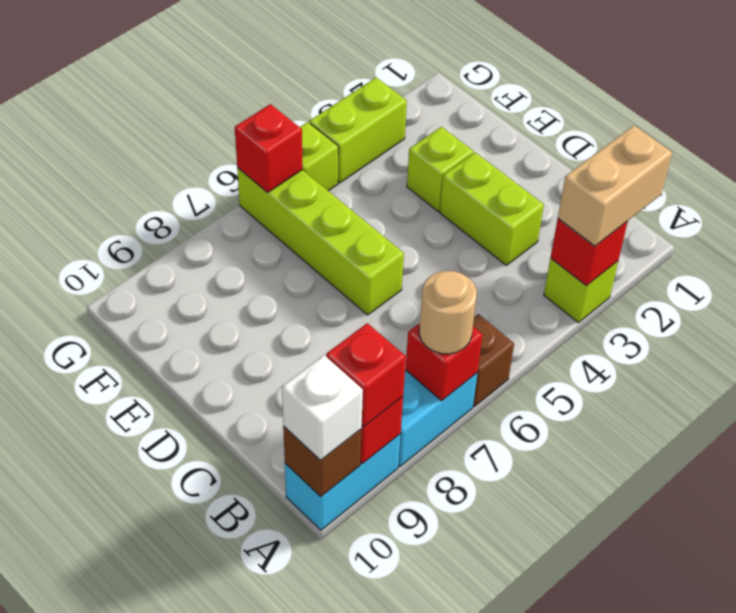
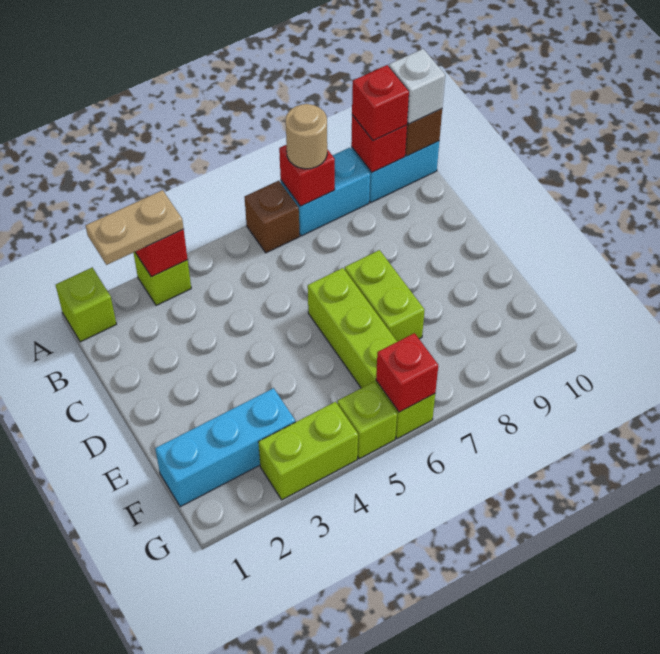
tan brick A2:A3 level 3 -> tan plate A2:A3 level 3
lime brick C3:D3 level 1 -> lime brick D7:E7 level 1
lime brick E3 level 1 -> lime brick A1 level 1
none -> cyan brick F1:F3 level 1

